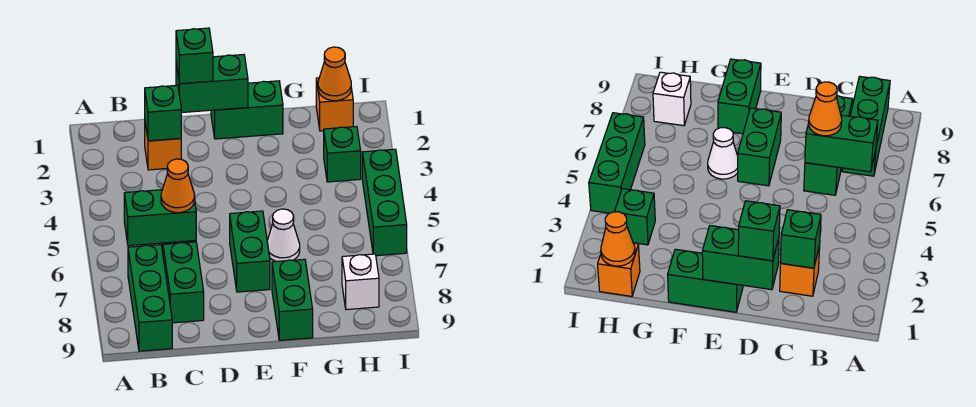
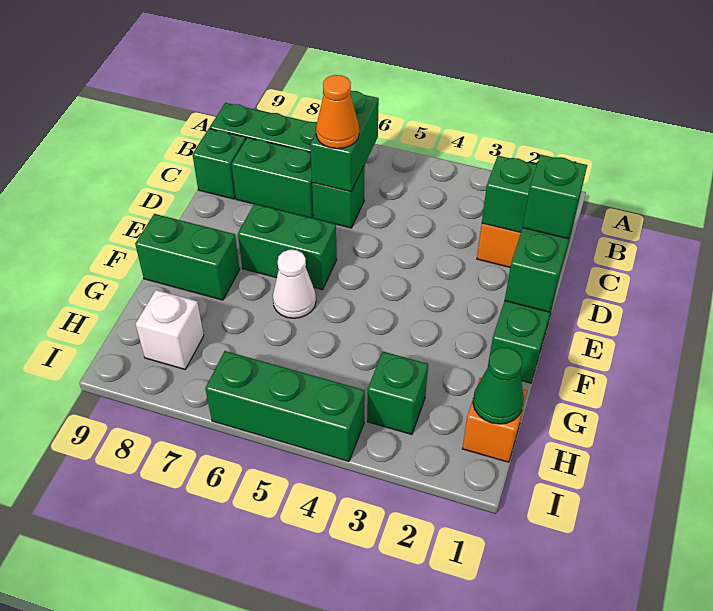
none -> green brick C9 level 1
orange cone H1 level 2 -> green cone H1 level 2

